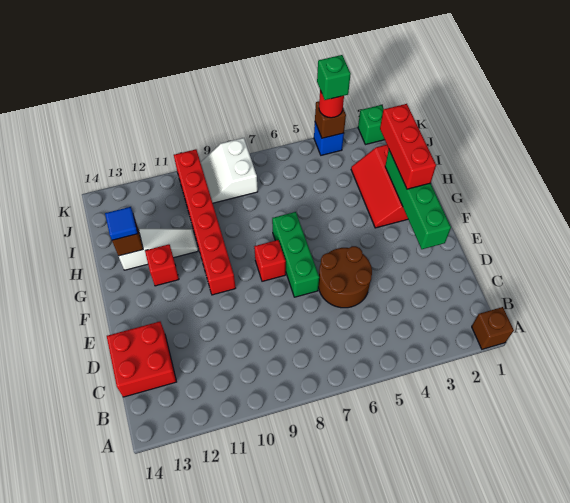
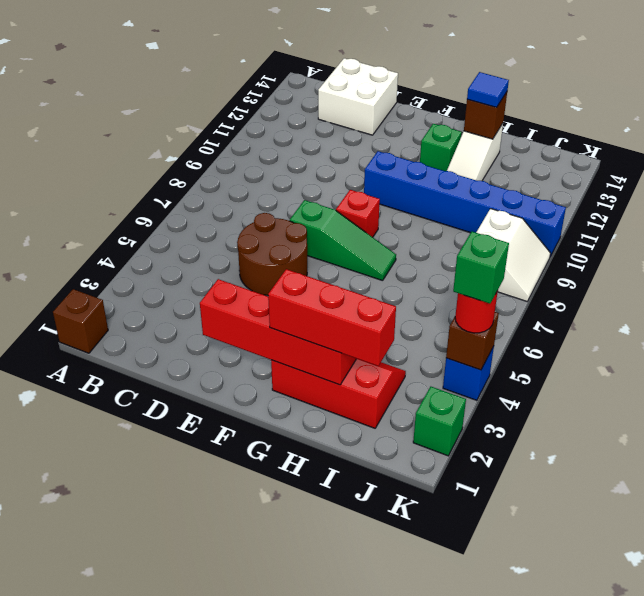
red brick C13:D14 level 1 -> white brick C13:D14 level 1
green brick E2:H2 level 2 -> red brick E2:H2 level 2
green brick E7:G7 level 1 -> green slope E7:G7 level 1 top E
red brick F10:K10 level 1 -> blue brick F10:K10 level 1
red brick G12 level 1 -> green brick G12 level 1
white slope J8:K9 level 1 top 8 -> white slope J8:K9 level 1 top J

